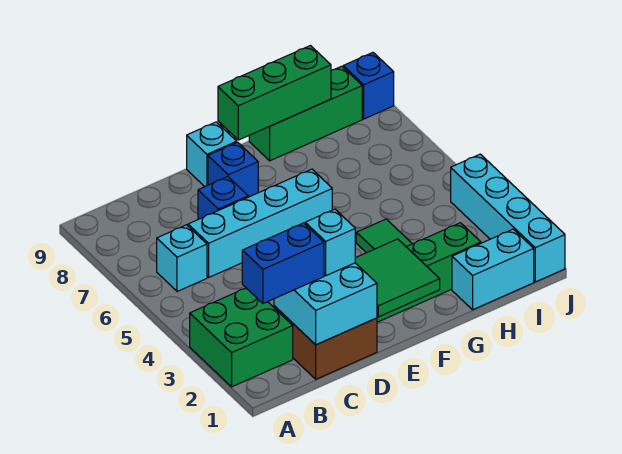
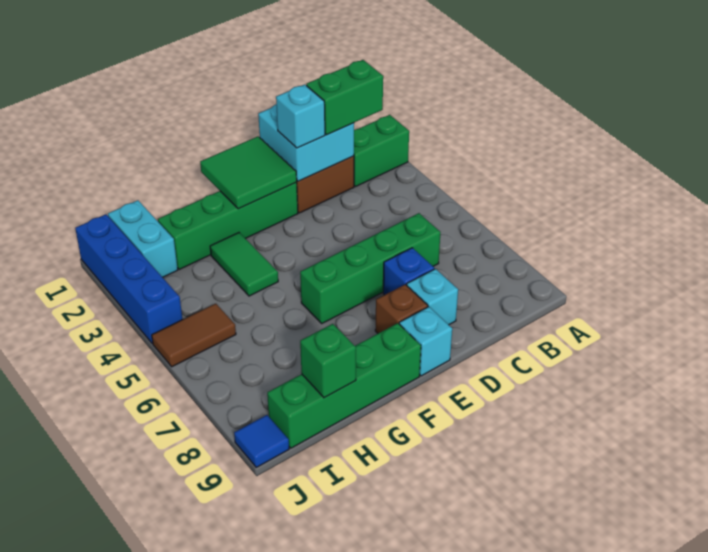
green brick A2:B3 level 1 -> green brick A2:B2 level 1
blue brick B2:C2 level 3 -> green brick B2:C2 level 3
cyan brick B6 level 1 -> cyan brick D8 level 1
cyan brick C6:F6 level 1 -> green brick C6:F6 level 1
blue brick E8 level 1 -> brown brick E8 level 1
green brick F9:H9 level 2 -> green brick H9 level 2
green brick G9:I9 level 1 -> green brick F9:I9 level 1
cyan brick H1:I1 level 1 -> cyan brick I1:I2 level 1
none -> brown tile I5:J5 level 1
cyan brick J1:J4 level 1 -> blue brick J1:J4 level 1
blue brick J9 level 1 -> blue tile J9 level 1

